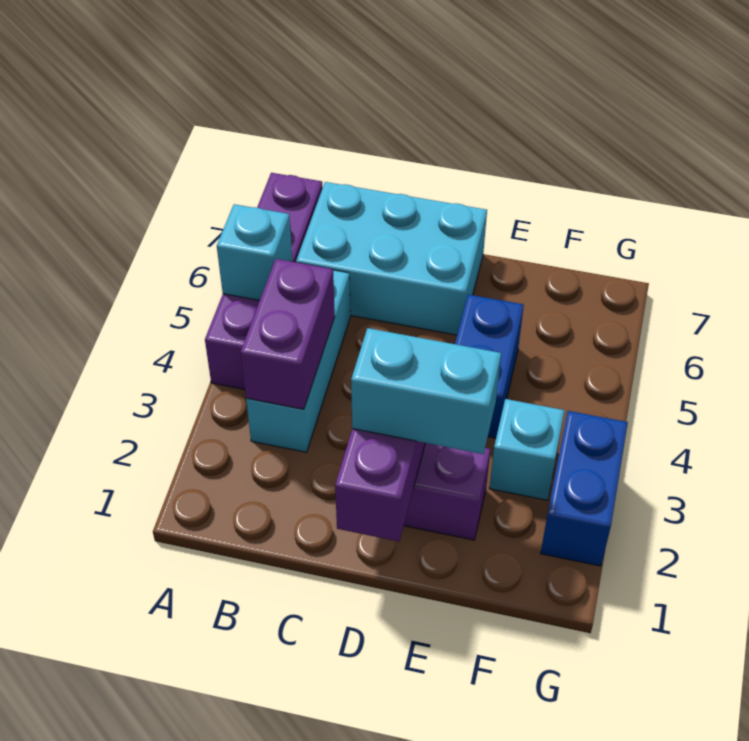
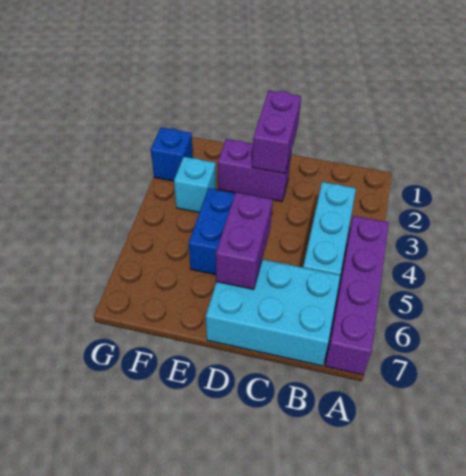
cyan brick A5 level 2 -> none
purple brick B3:B4 level 2 -> purple brick D5:D6 level 2
cyan brick D2:E2 level 3 -> none
blue brick G2:G3 level 1 -> blue brick G2 level 1

